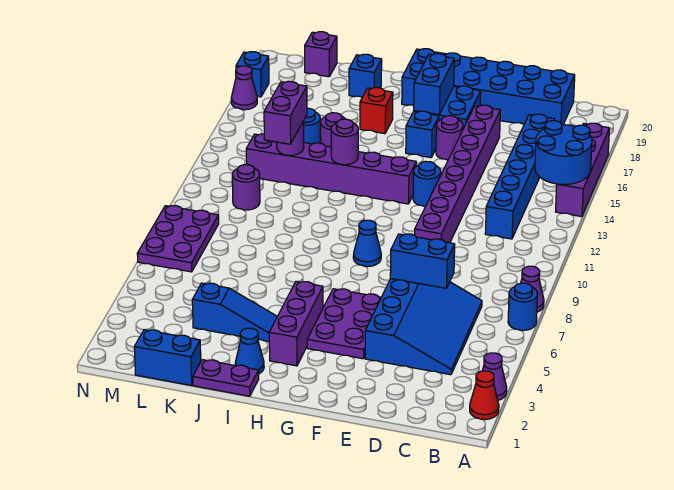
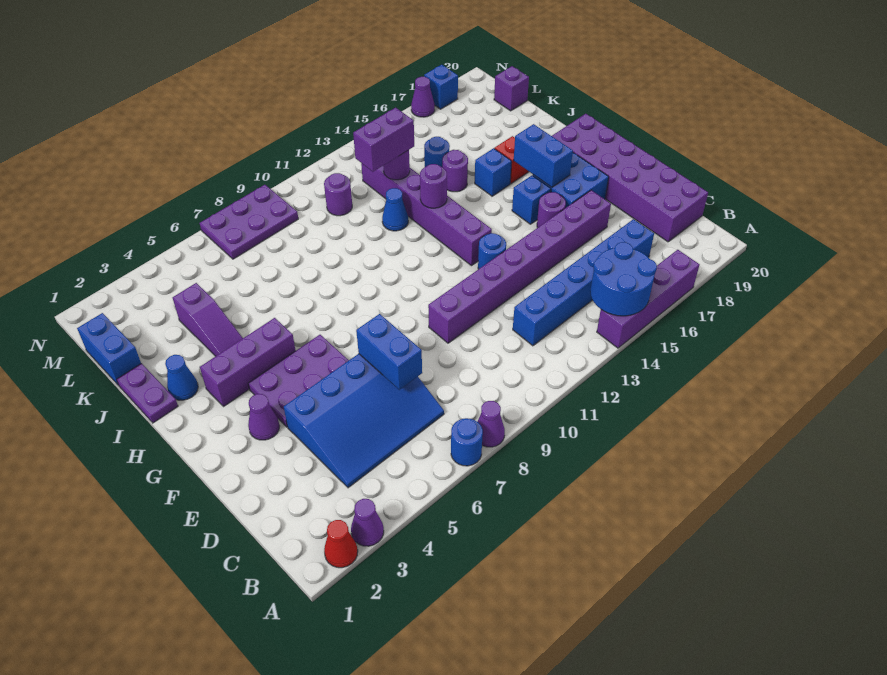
blue brick C19:H20 level 1 -> purple brick C19:H20 level 1
none -> purple cone F3 level 1
blue cone G9 level 1 -> blue cone J12 level 1
blue brick G17:G18 level 2 -> blue brick G17:H17 level 2
blue slope I4:K4 level 1 top K -> purple slope I4:K4 level 1 top K
blue brick J19 level 1 -> blue brick I16 level 1

